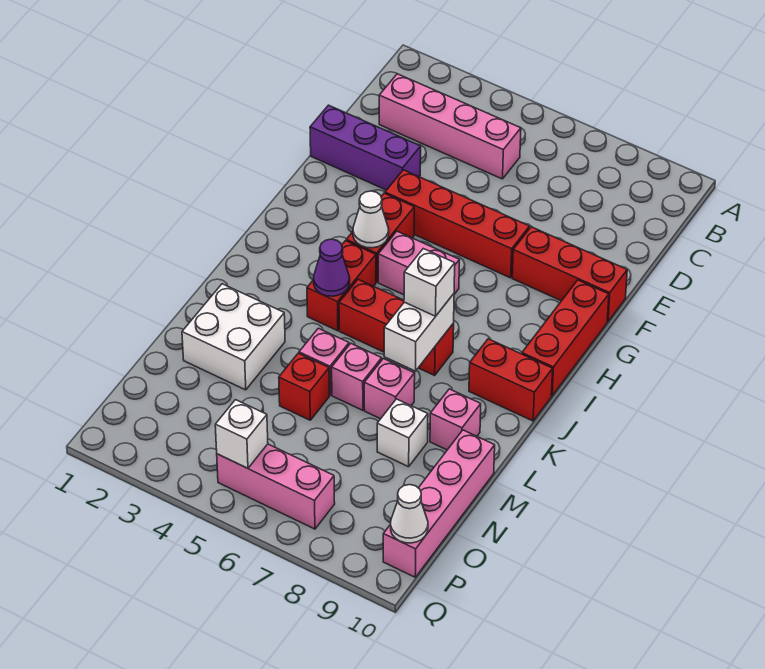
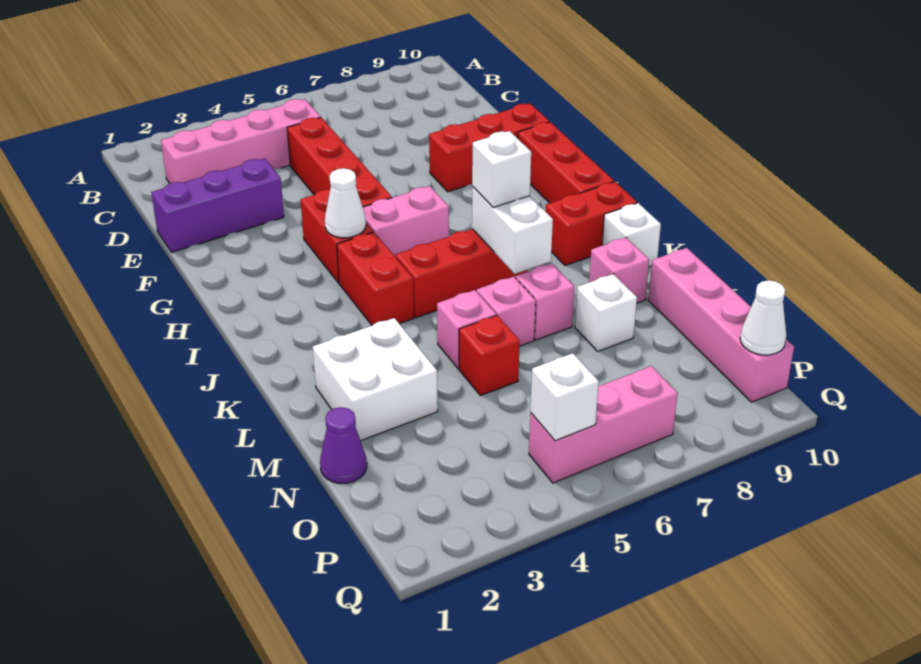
red brick F4:F7 level 1 -> red brick D5:G5 level 1
purple cone J4 level 2 -> purple cone N1 level 1
none -> white brick K10 level 1

